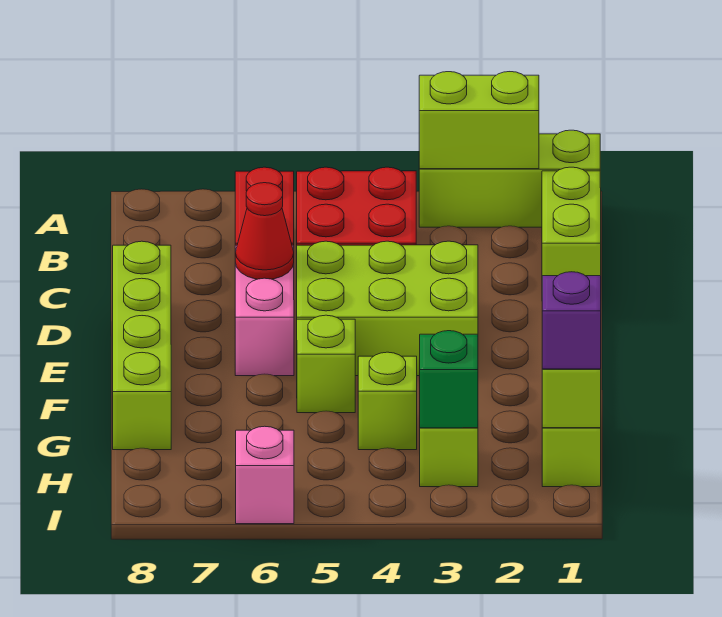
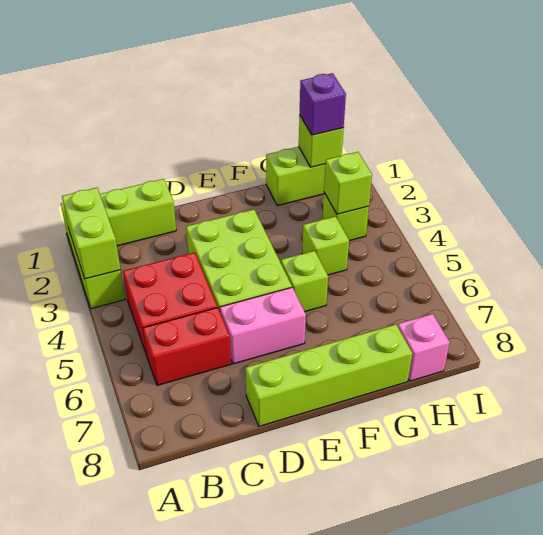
red cone D6 level 2 -> none
green brick H3 level 2 -> lime brick H3 level 2
pink brick I6 level 1 -> pink brick H8 level 1

